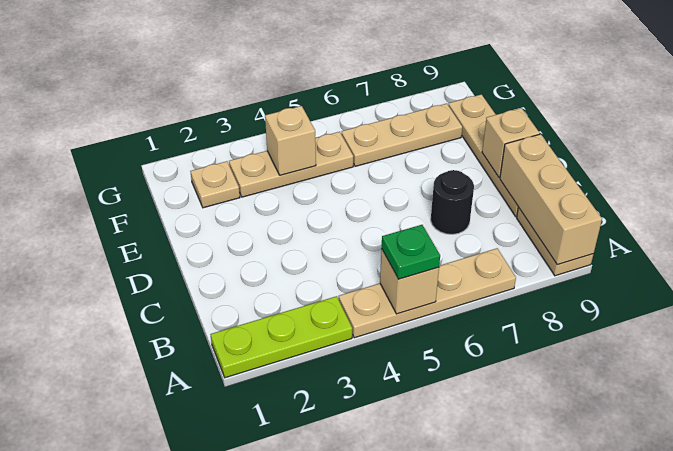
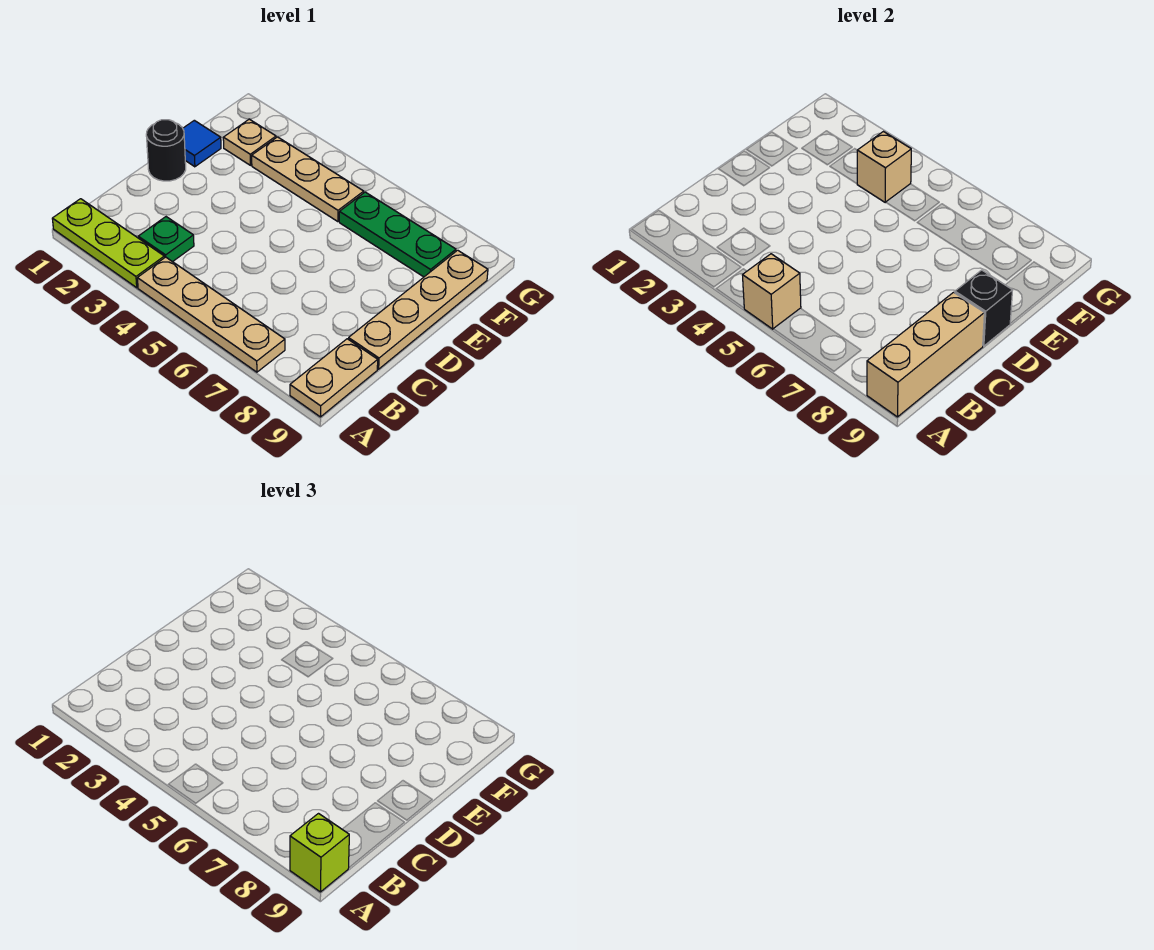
green plate A5 level 3 -> green plate B3 level 1
none -> lime brick A9 level 3
black round brick C7 level 1 -> black round brick D1 level 1
tan brick D9 level 2 -> black brick D9 level 2
none -> blue tile E1 level 1
tan plate F6:F8 level 1 -> green plate F6:F8 level 1

